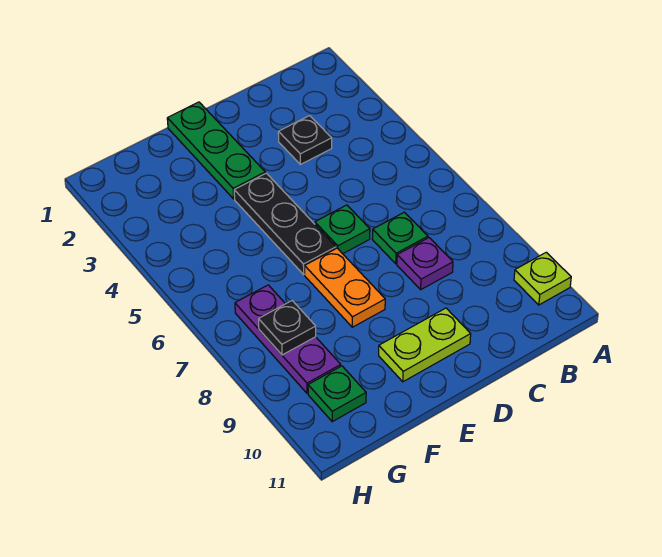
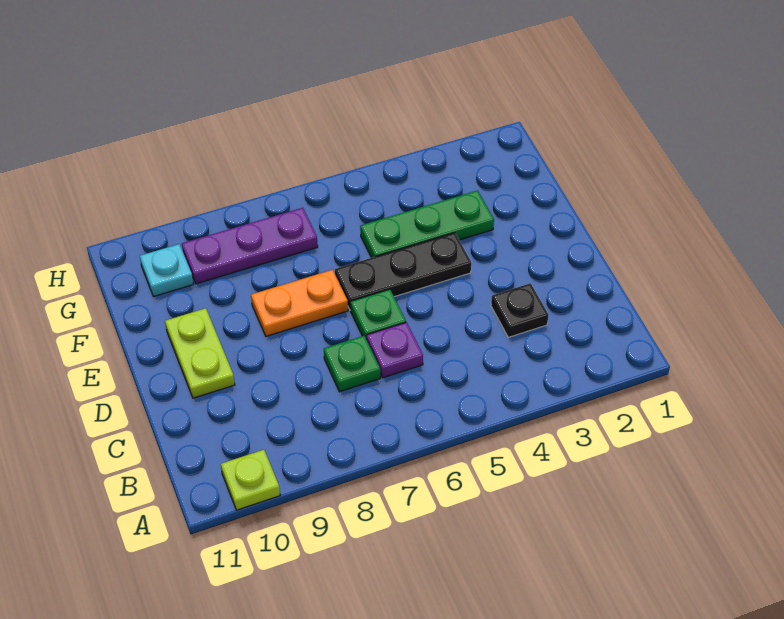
purple plate C8 level 1 -> purple plate C6 level 1
green plate E1:E3 level 1 -> green plate F3:F5 level 1
black plate G8 level 2 -> none
green plate G10 level 1 -> cyan plate G10 level 1

